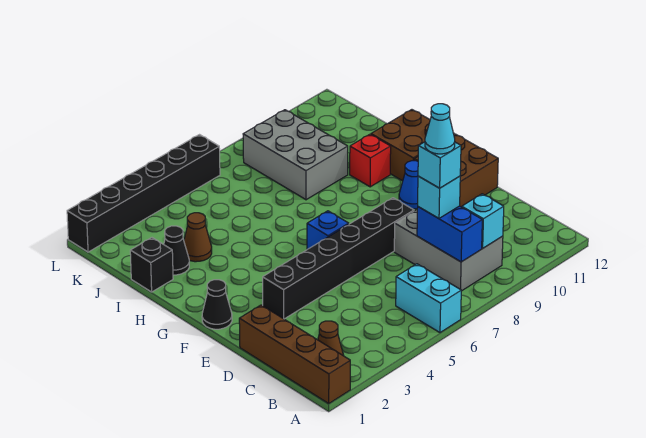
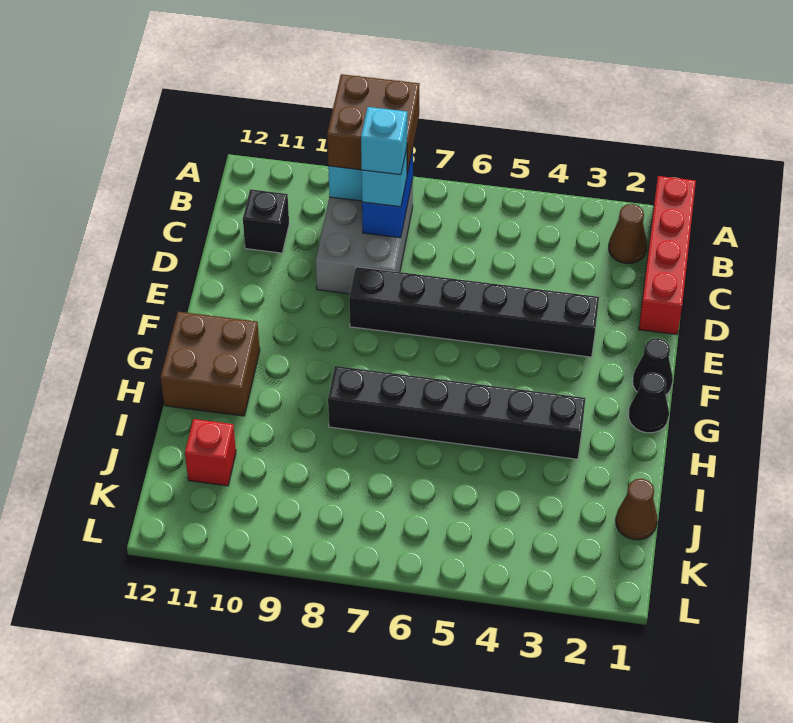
brown brick A1:D1 level 1 -> red brick A1:D1 level 1
cyan brick A6:B6 level 1 -> none
cyan cone C8 level 5 -> none
brown brick E11:F12 level 1 -> brown brick A8:B9 level 3
blue brick F6 level 1 -> none
blue cone F10 level 1 -> none
red brick H10 level 1 -> red brick J11 level 1
black brick I1 level 1 -> black brick C11 level 1
black cone I2 level 1 -> black cone G1 level 1
brown cone I3 level 1 -> brown cone J1 level 1
grey brick I8:K9 level 1 -> none
black brick L1:L6 level 1 -> black brick H3:H8 level 1

